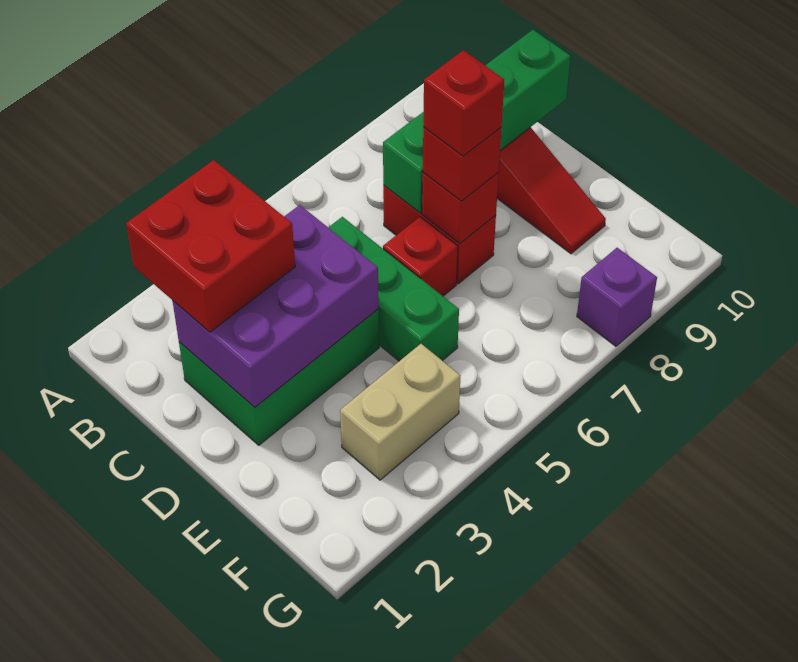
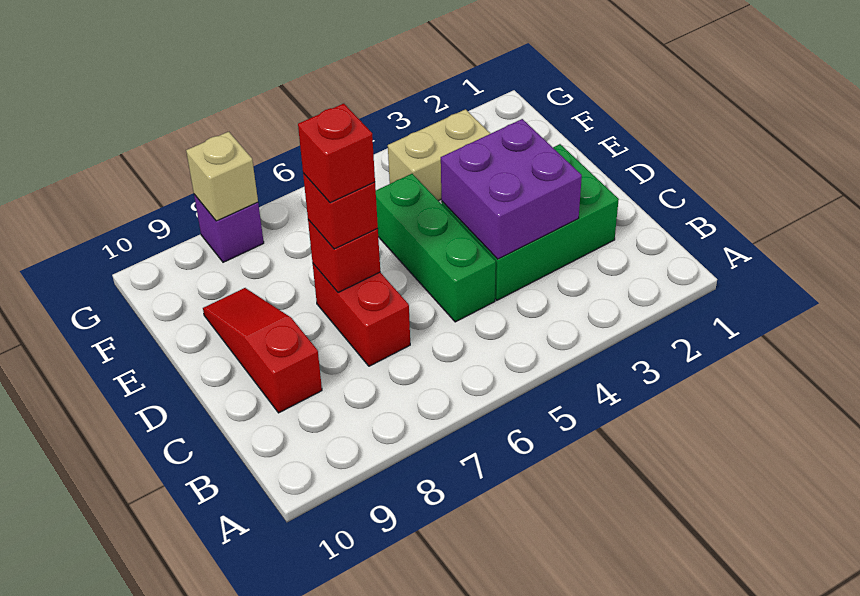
red brick B2:C3 level 3 -> none
purple brick C2:D4 level 2 -> purple brick C3:D4 level 2
green brick C7:C10 level 2 -> none
red brick D6 level 1 -> none
none -> tan brick G8 level 2

